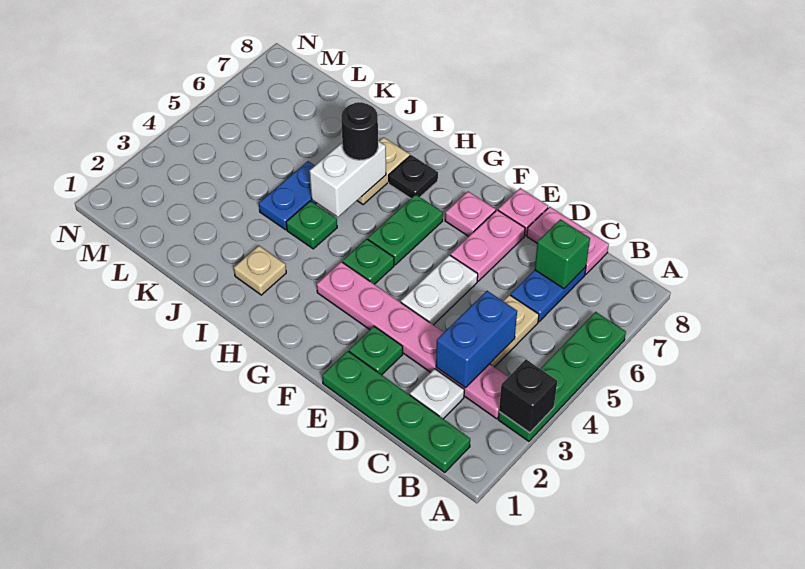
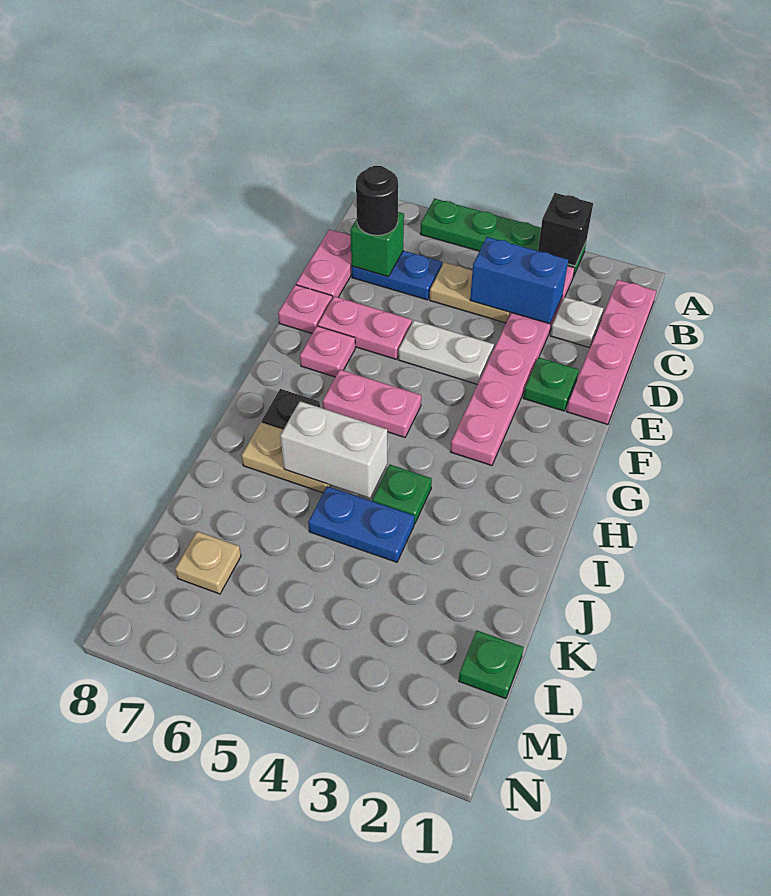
green plate B1:E1 level 1 -> pink plate B1:E1 level 1
green plate G4 level 1 -> green plate L1 level 1
green plate G5:G6 level 1 -> pink plate G5:G6 level 1
tan plate I2 level 1 -> tan plate L7 level 1
black round brick I6 level 3 -> black round brick C7 level 3

